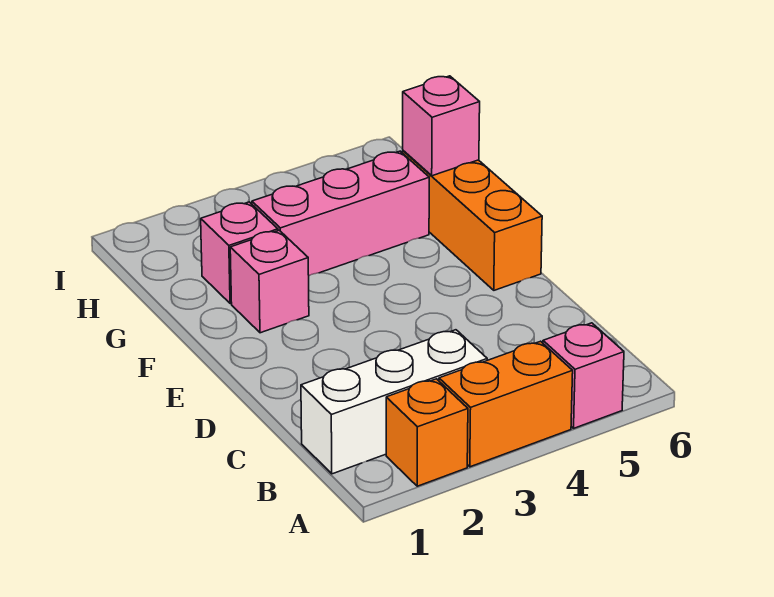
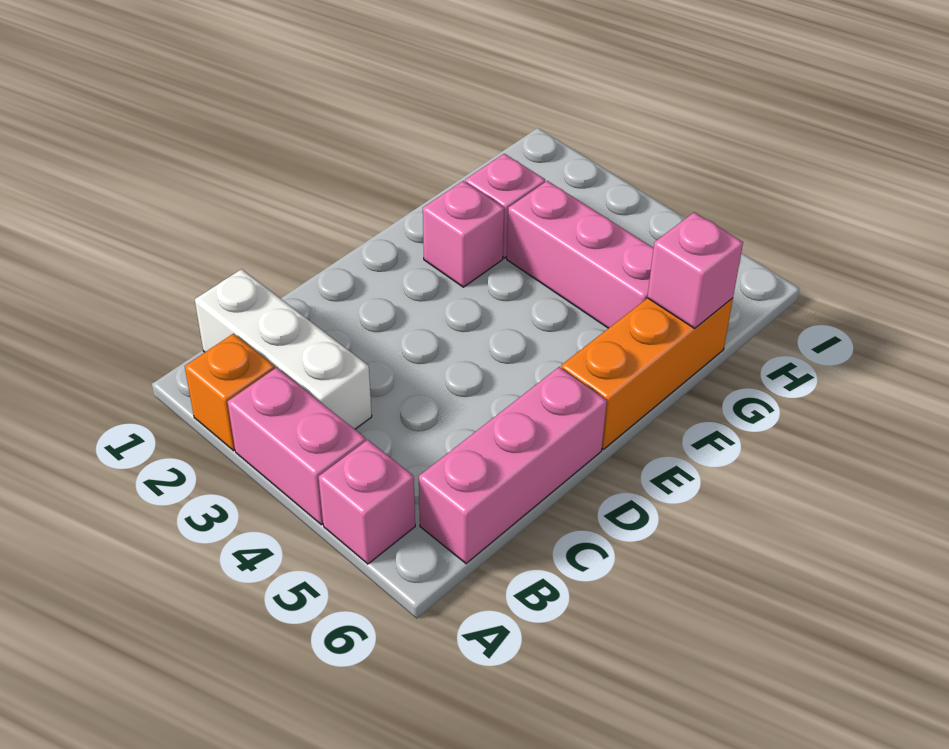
orange brick A3:A4 level 1 -> pink brick A3:A4 level 1
none -> pink brick B6:D6 level 1

